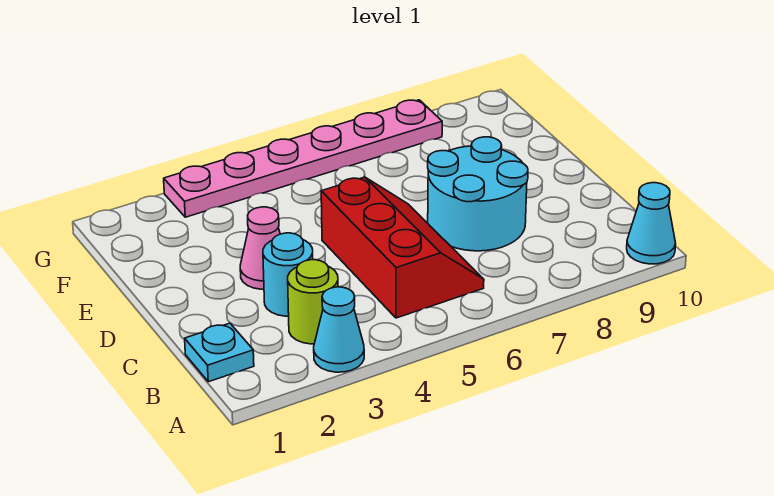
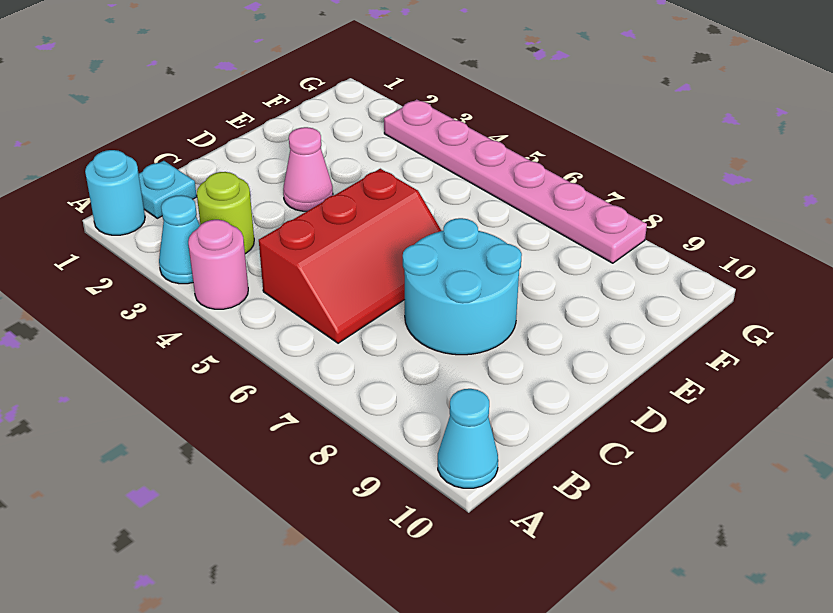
none -> pink round brick A4 level 1
cyan round brick C3 level 1 -> cyan round brick A1 level 1

